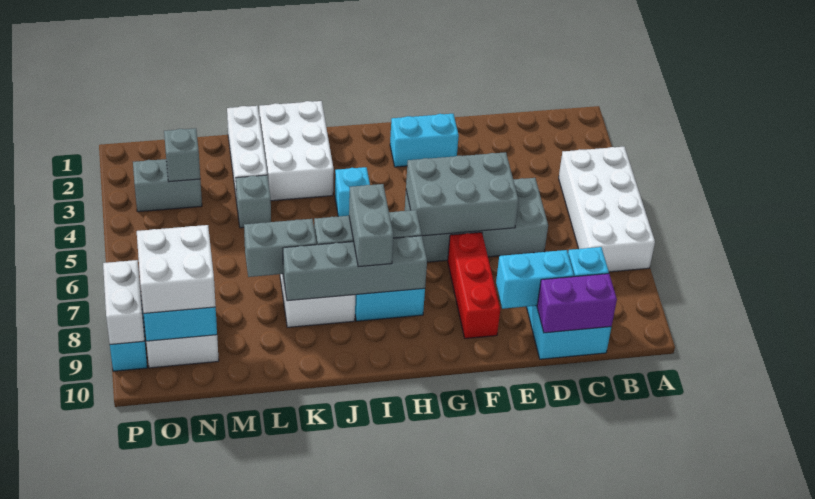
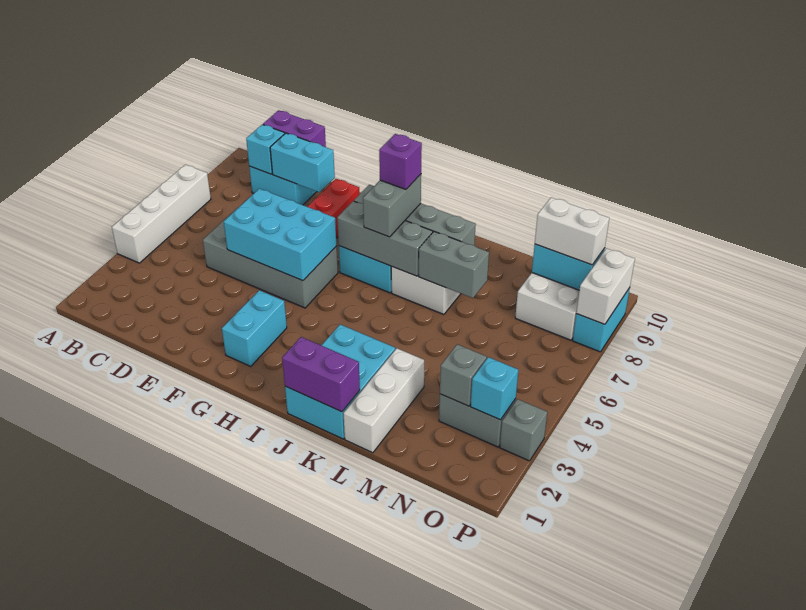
white brick A4:B7 level 1 -> white brick A4:A7 level 1
grey brick E5:G6 level 2 -> cyan brick E5:G6 level 2
cyan brick F2:G2 level 1 -> cyan brick G2:G3 level 1
cyan brick I4 level 1 -> cyan brick O3 level 2
none -> purple brick I8 level 4
white brick J1:K3 level 1 -> cyan brick J1:K3 level 1
none -> purple brick J1:K1 level 2
grey brick L4 level 1 -> grey brick P3 level 1
white brick N8:O9 level 3 -> white brick N9:O9 level 3

